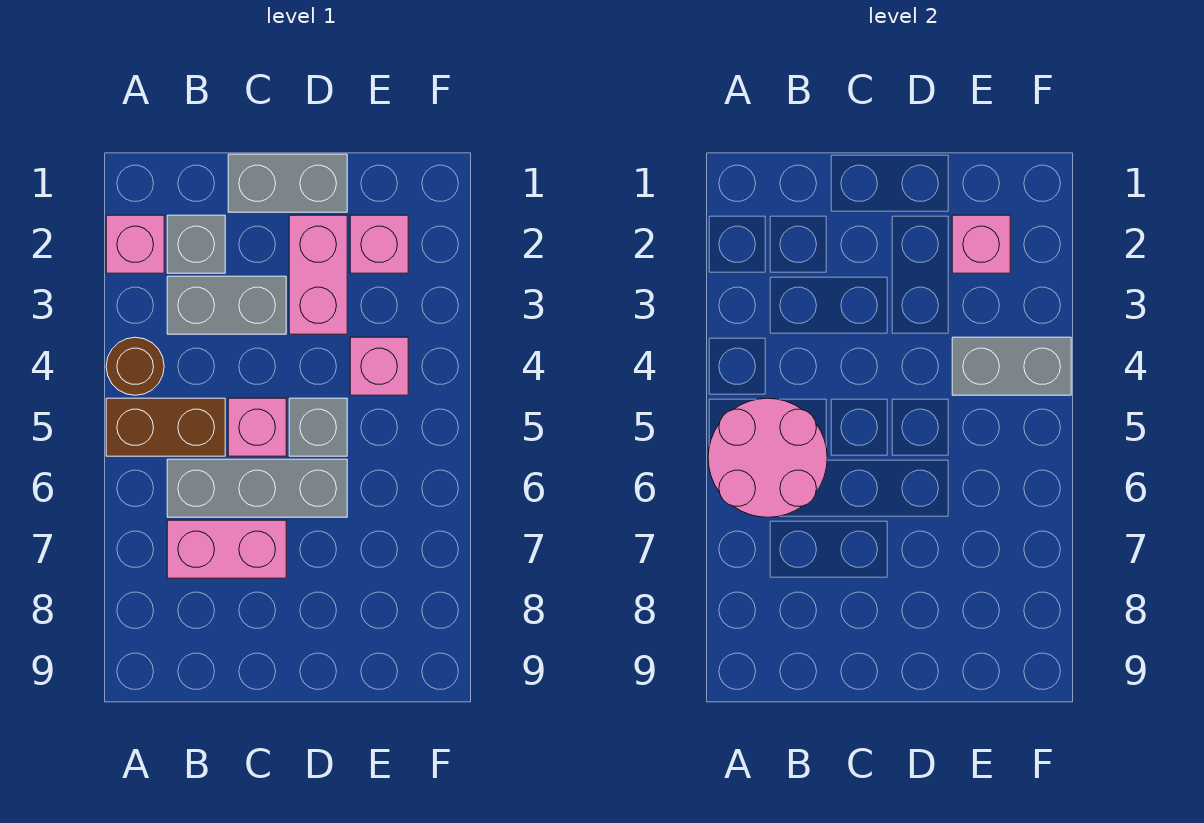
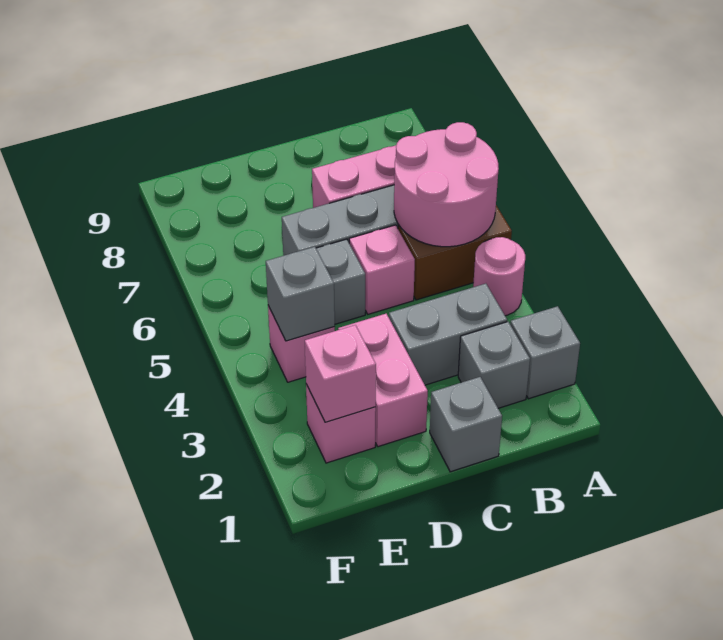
pink brick A2 level 1 -> grey brick A2 level 1
brown round brick A4 level 1 -> pink round brick A4 level 1
grey brick C1:D1 level 1 -> grey brick C1 level 1
grey brick E4:F4 level 2 -> grey brick E4 level 2

